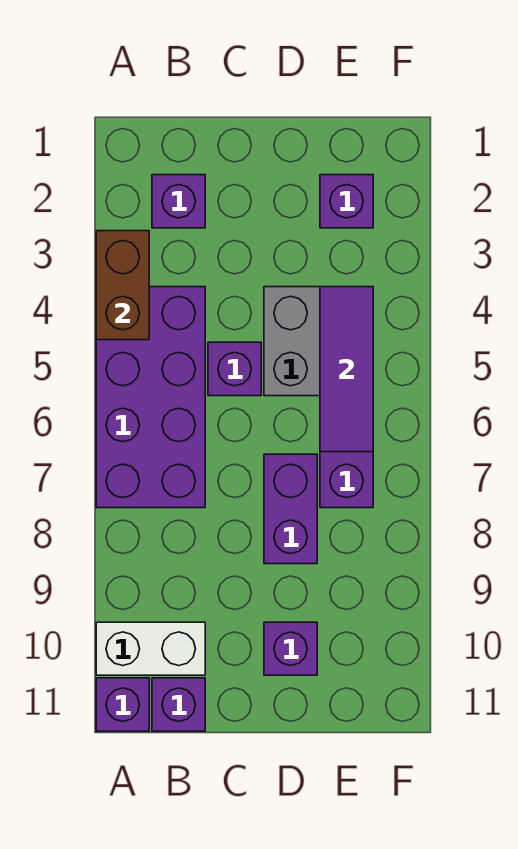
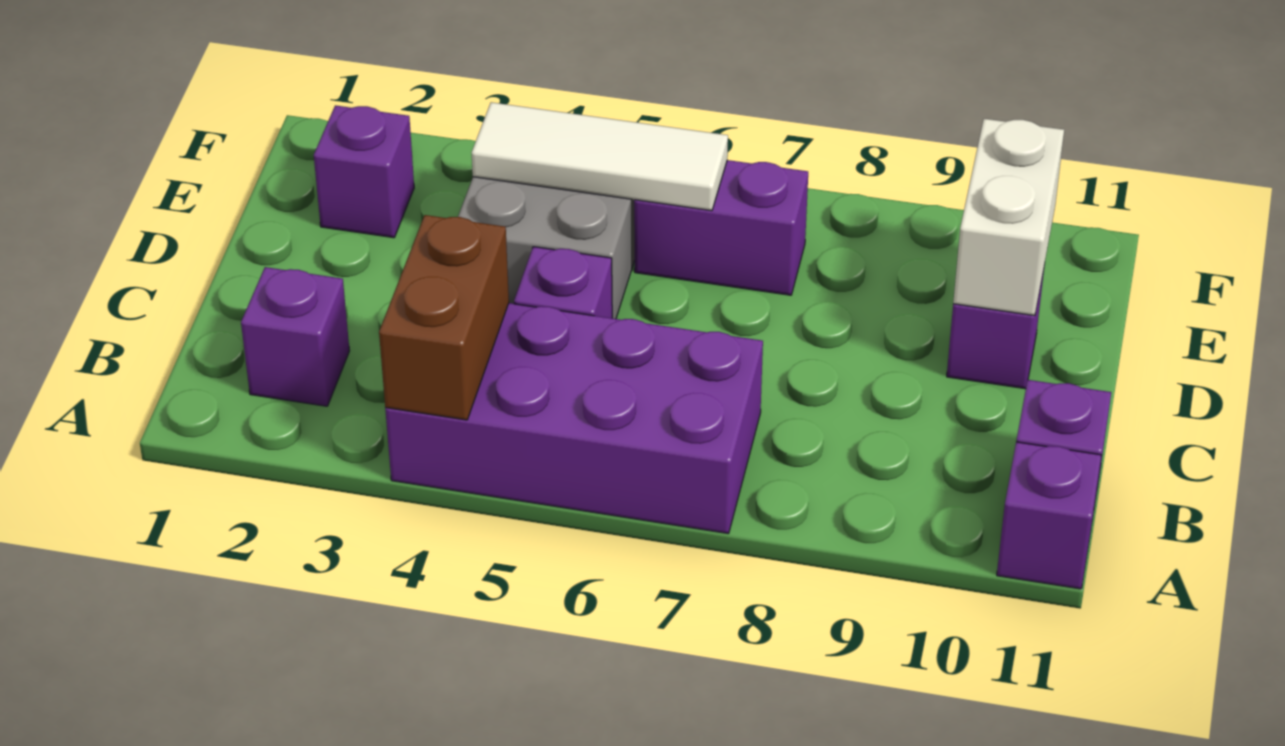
brown brick A3:A4 level 2 -> brown brick A4:B4 level 2
white brick A10:B10 level 1 -> white brick D10:E10 level 2
purple brick D7:D8 level 1 -> none
purple tile E4:E6 level 2 -> white tile E4:E6 level 2

